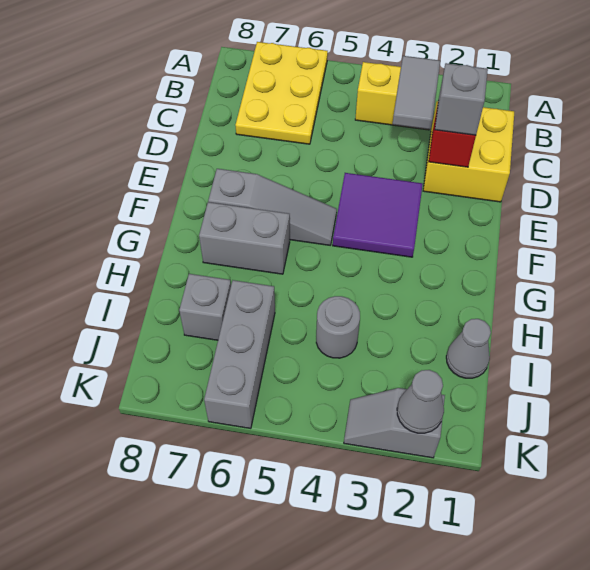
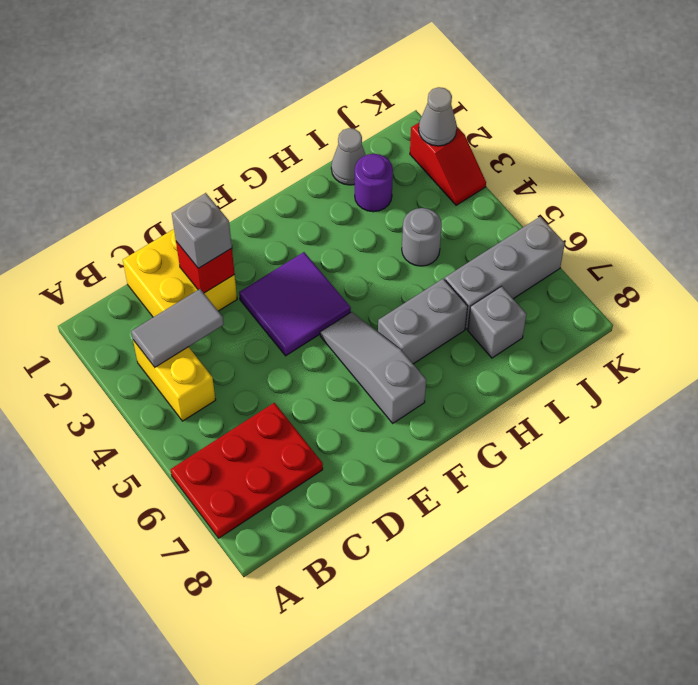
yellow plate A6:C7 level 1 -> red plate A6:C7 level 1
grey brick G6:G7 level 1 -> grey brick G6:H6 level 1
none -> purple round brick I2 level 1
grey slope K2:K3 level 1 top 2 -> red slope K2:K3 level 1 top 2

